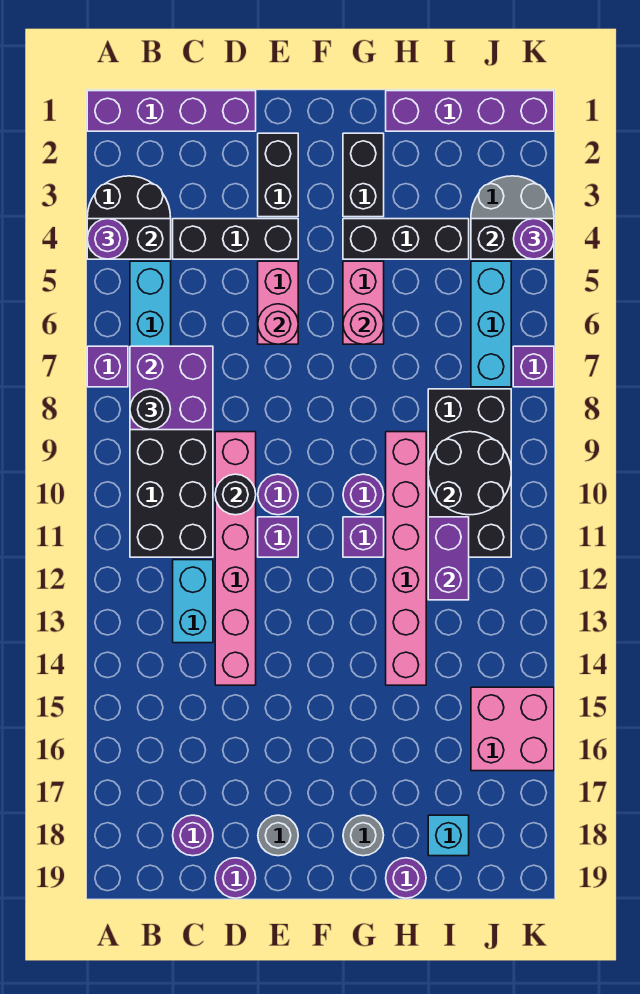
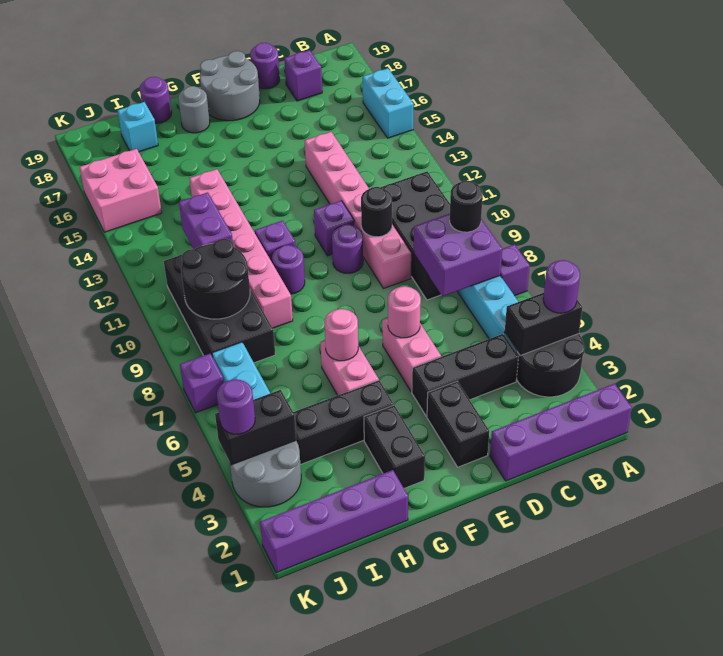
cyan brick C12:C13 level 1 -> cyan brick A15:A16 level 1
purple round brick C18 level 1 -> purple brick C18 level 1
grey round brick E18 level 1 -> grey round brick E18:F19 level 1

